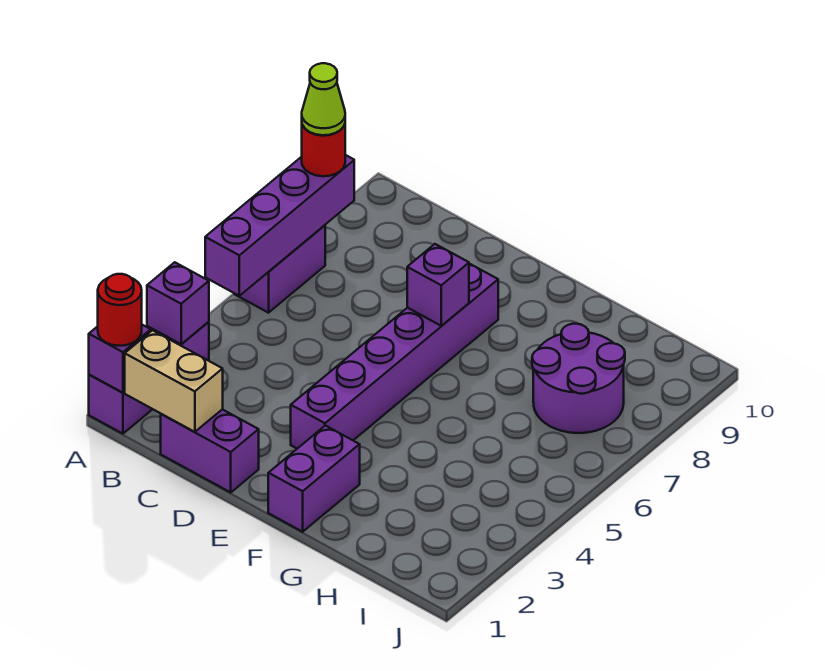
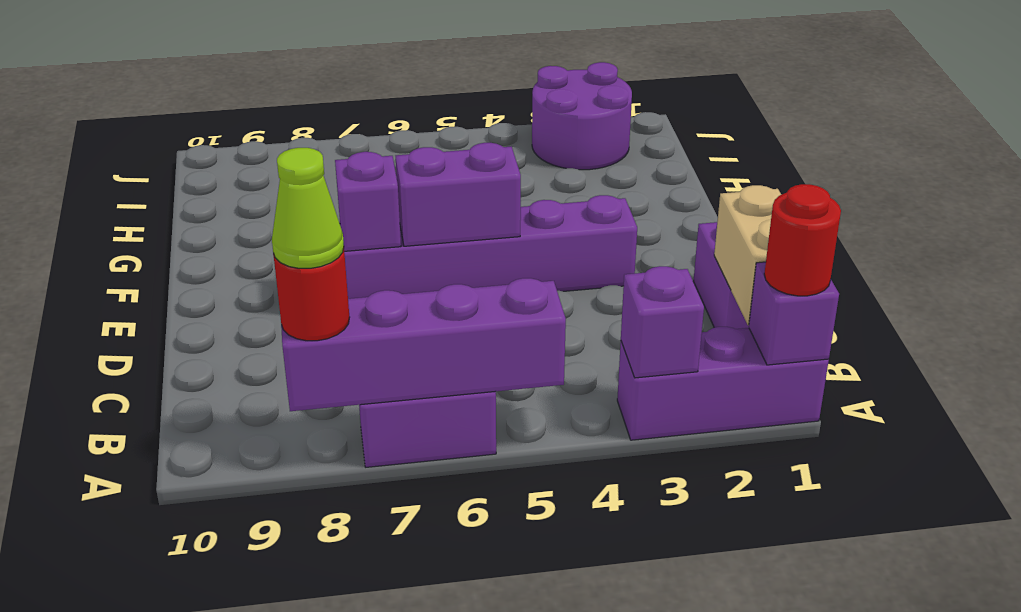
purple brick F1:F2 level 1 -> purple brick E5:E6 level 2
purple round brick H7:I8 level 1 -> purple round brick I2:J3 level 1

